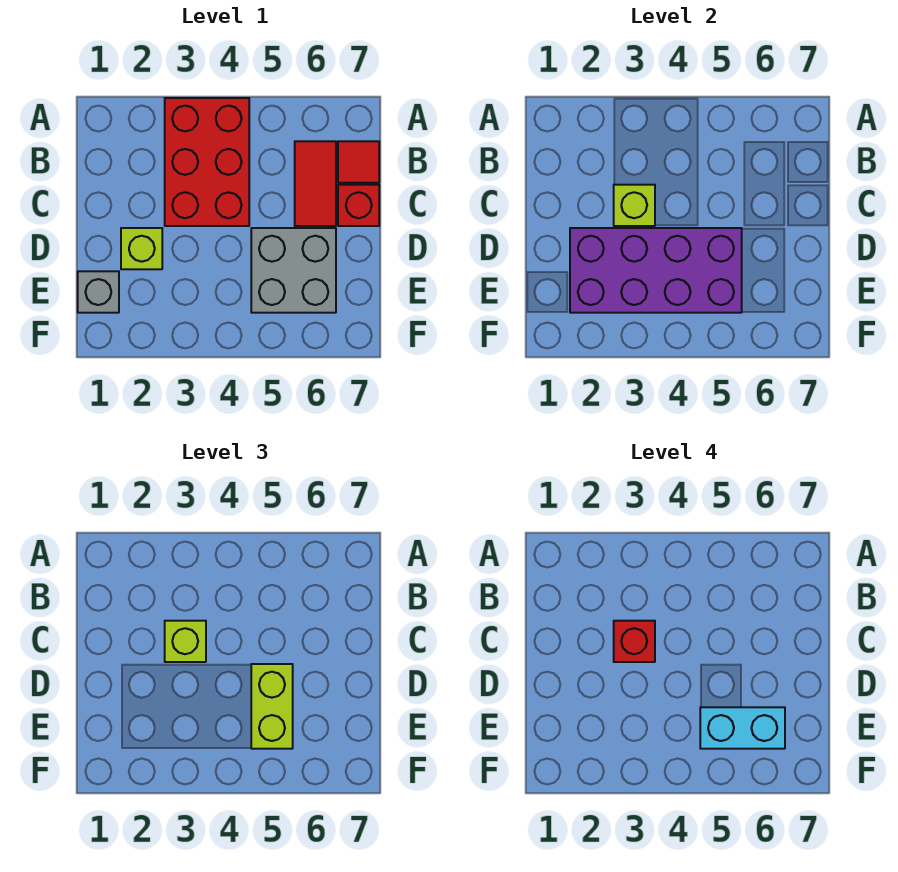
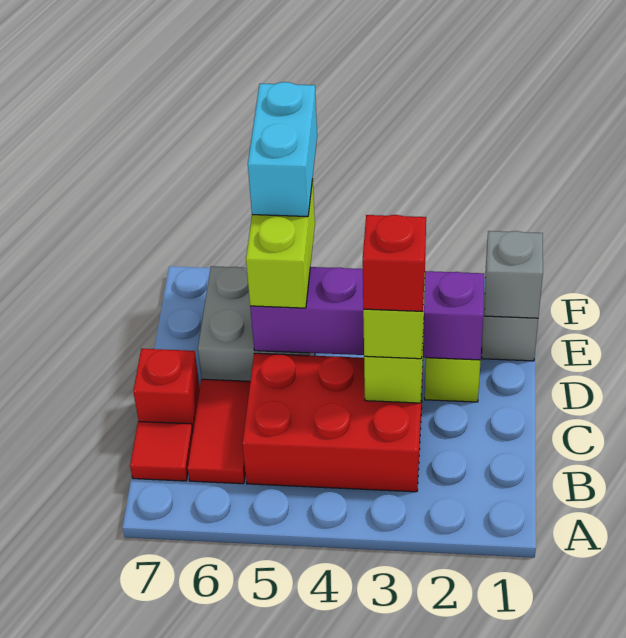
red brick A3:C4 level 1 -> red brick B3:C5 level 1
purple brick D2:E5 level 2 -> purple brick D2:D5 level 2
none -> grey brick E1 level 2
cyan brick E5:E6 level 4 -> cyan brick E5:F5 level 4

